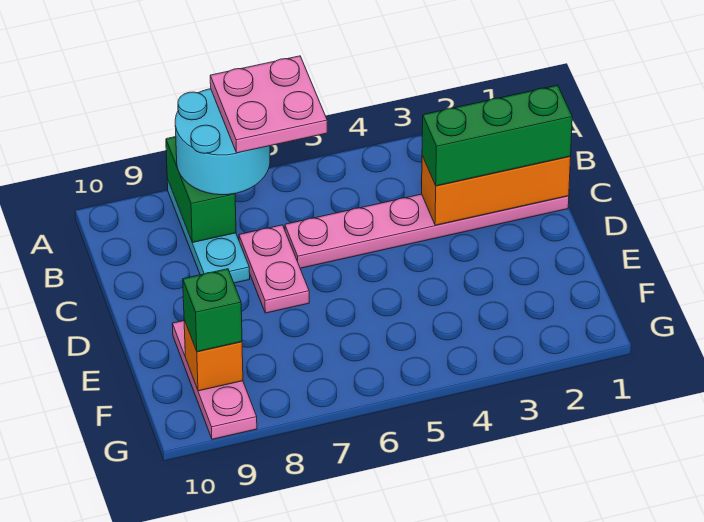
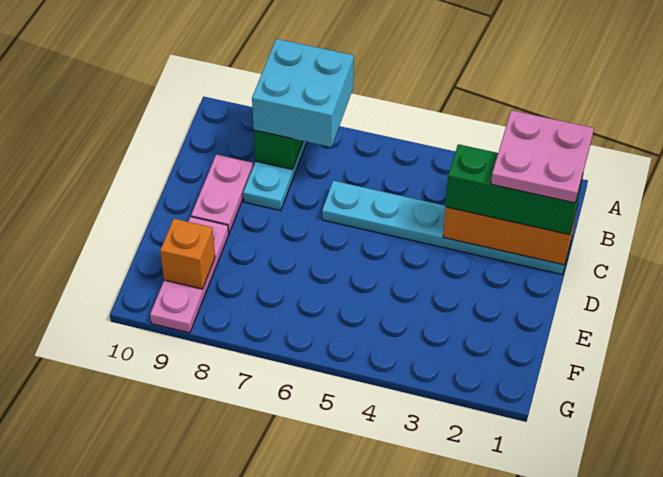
pink plate A6:B7 level 4 -> pink plate B1:C2 level 4
cyan round brick A7:B8 level 3 -> cyan brick A7:B8 level 3
pink plate C1:C6 level 1 -> cyan plate C1:C6 level 1
pink plate C7:D7 level 1 -> pink plate C9:D9 level 1
green brick F9 level 3 -> none

